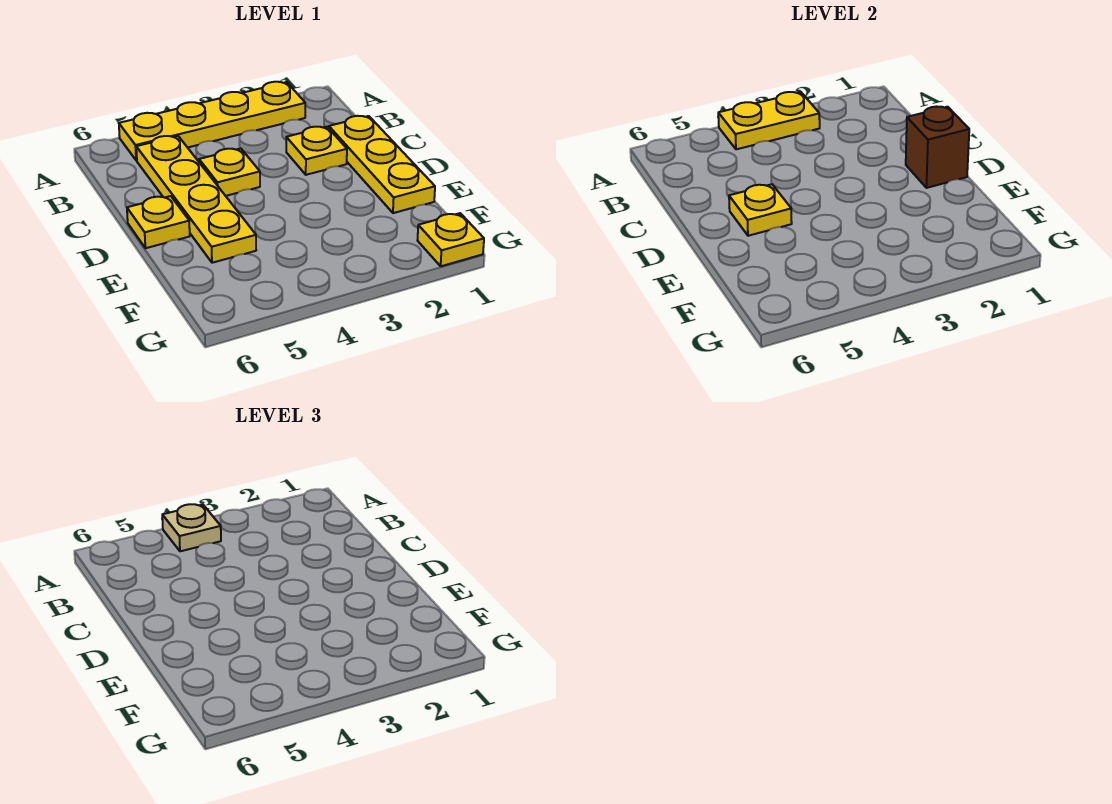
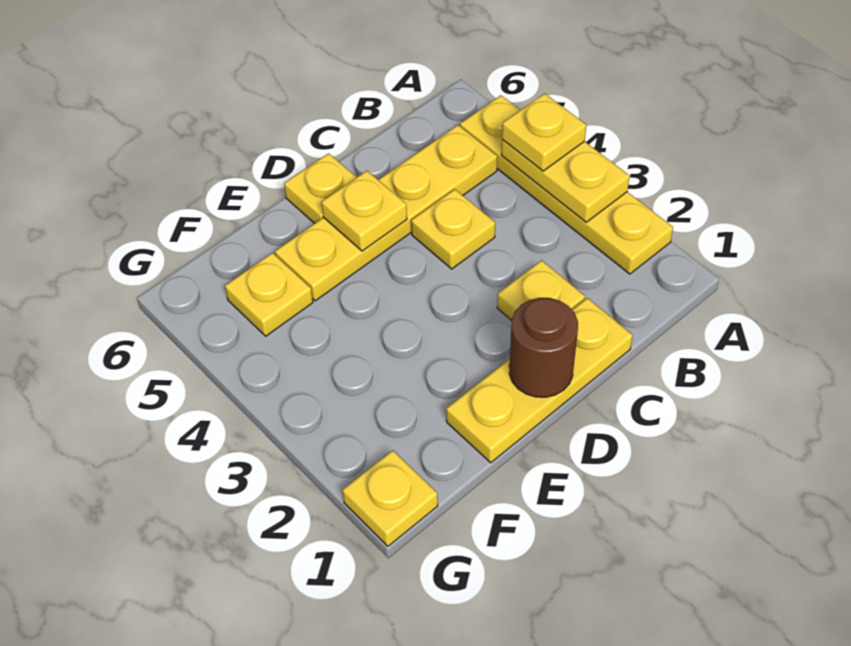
tan plate A4 level 3 -> yellow plate A4 level 3
brown brick D1 level 2 -> brown round brick D1 level 2
none -> yellow plate F5 level 1

